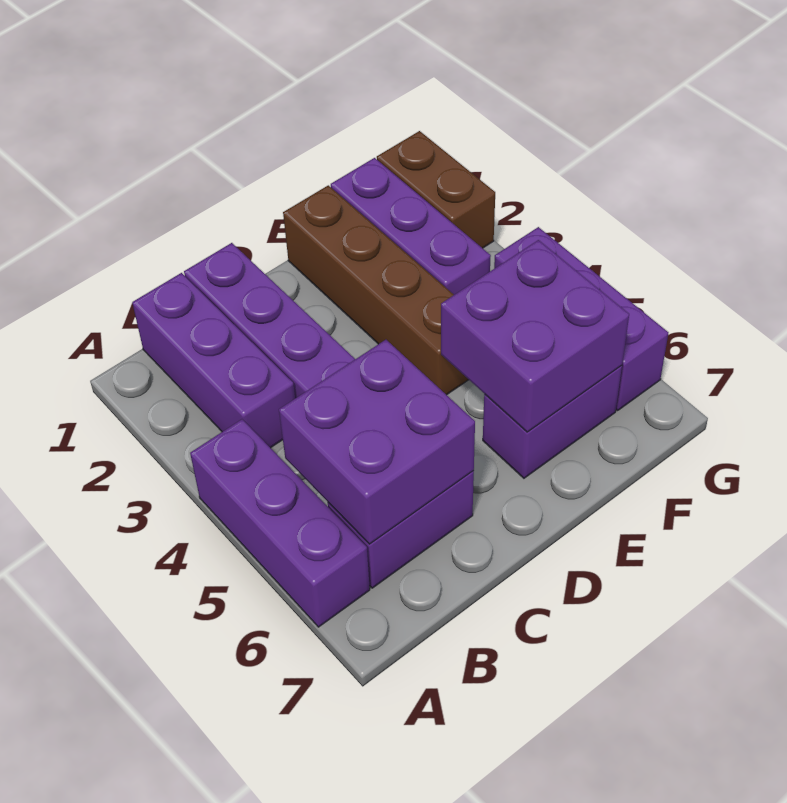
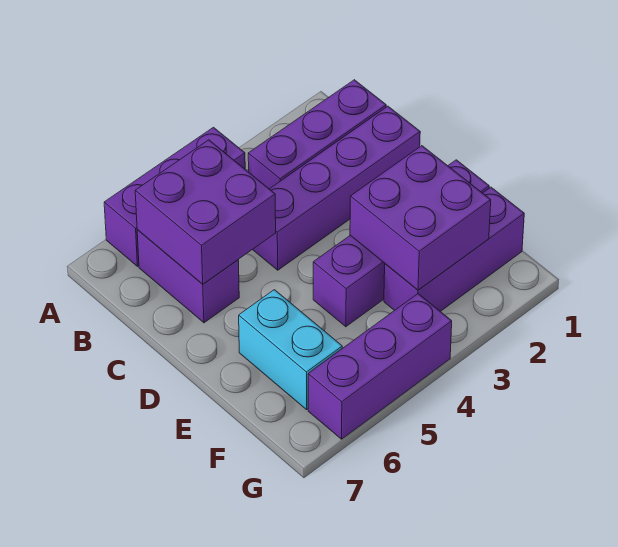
brown brick E1:E4 level 1 -> purple brick E1:E4 level 1
purple brick E5:F6 level 2 -> purple brick E2:F3 level 2
purple brick E6:F6 level 1 -> cyan brick E6:F6 level 1
brown brick G1:G2 level 1 -> none

